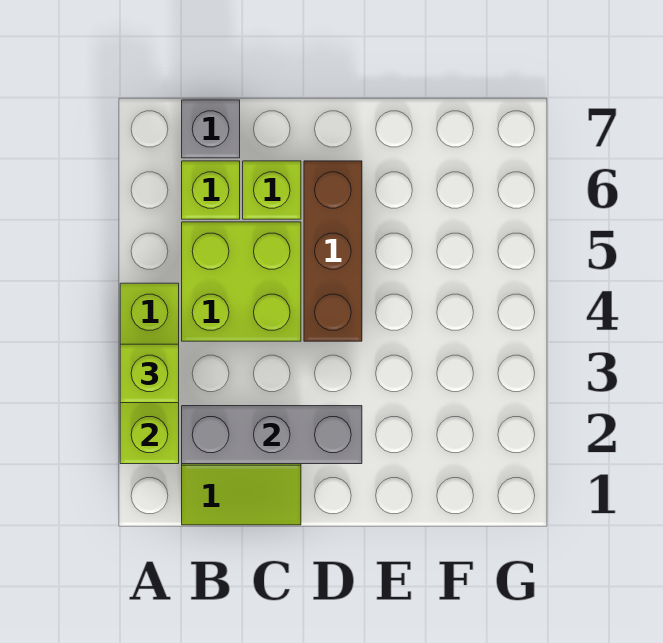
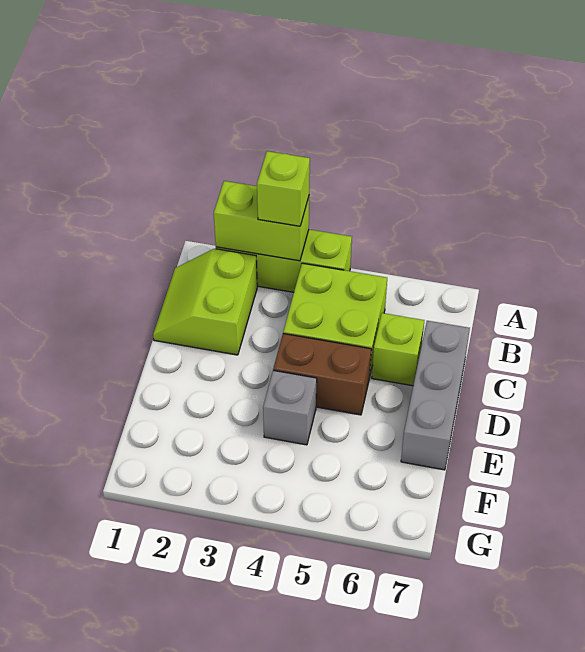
grey brick B2:D2 level 2 -> grey brick C7:E7 level 1
lime brick B6 level 1 -> none
grey brick B7 level 1 -> grey brick E4 level 1
brown brick D4:D6 level 1 -> brown brick D4:D5 level 1

